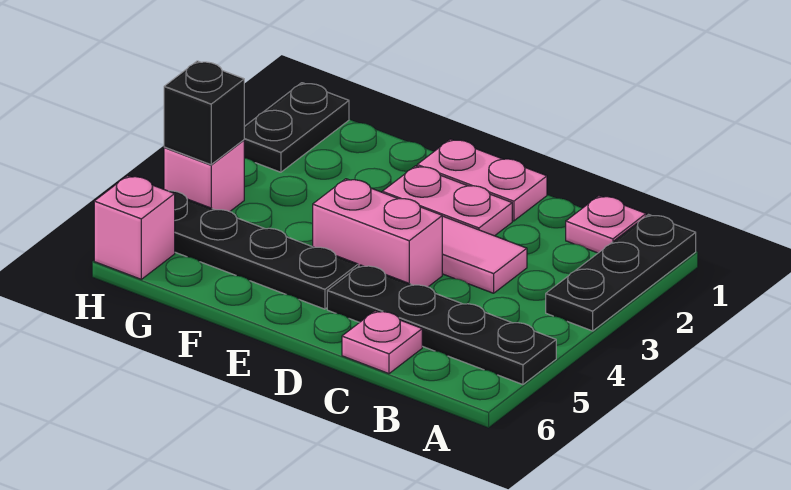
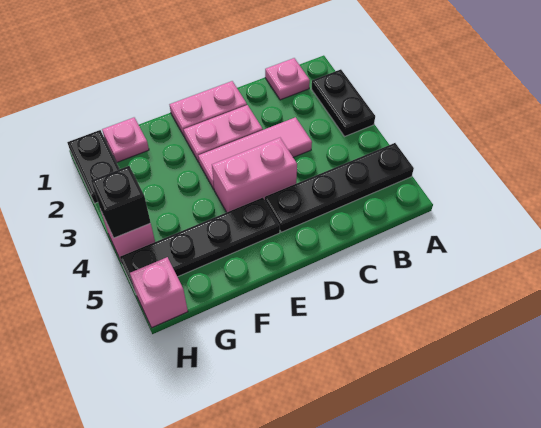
black plate A1:A3 level 1 -> black plate A2:A3 level 1
pink plate C6 level 1 -> pink plate G1 level 1

